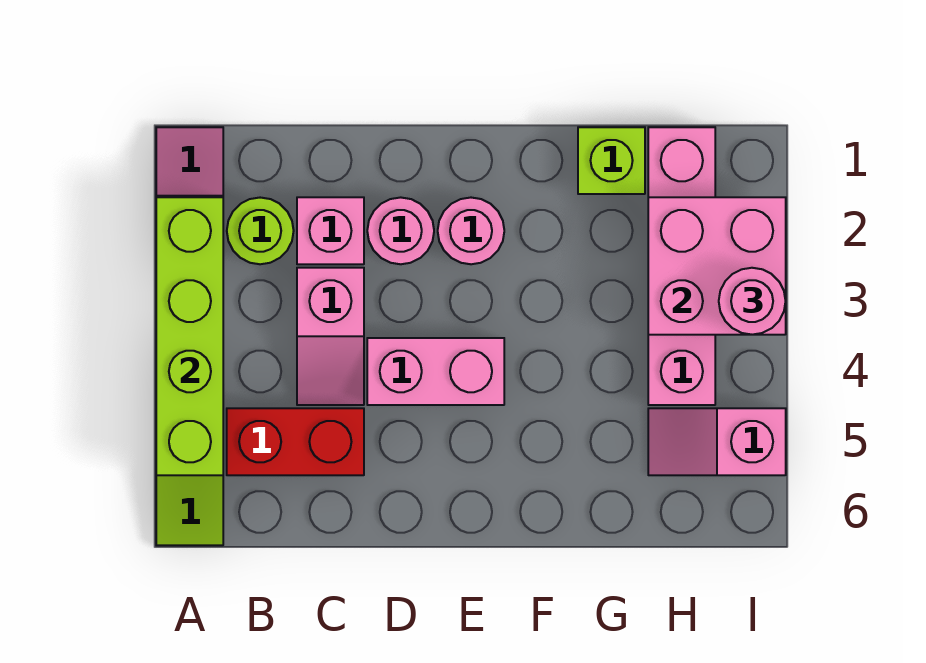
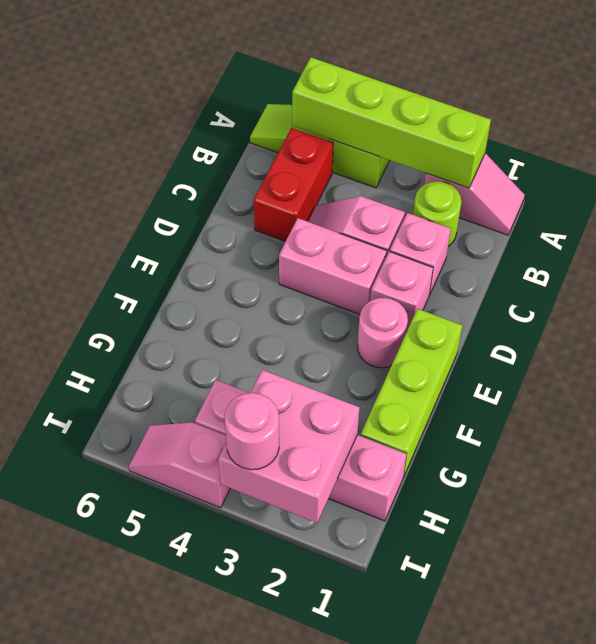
pink round brick D2 level 1 -> pink brick D2 level 1
pink brick D4:E4 level 1 -> pink brick D3:D4 level 1
lime brick G1 level 1 -> lime brick E1:G1 level 1
pink slope H5:I5 level 1 top I -> pink slope I4:I5 level 1 top 4

